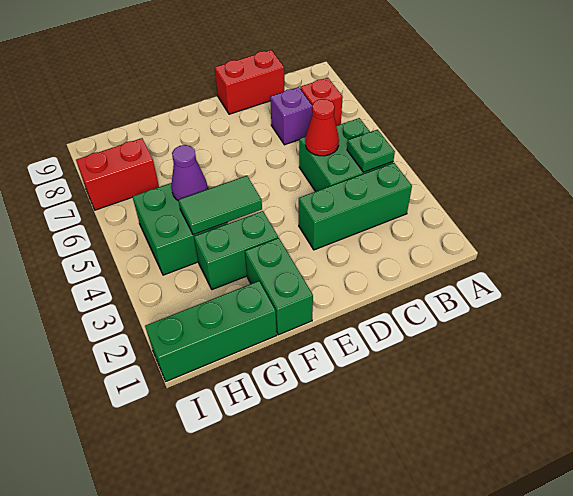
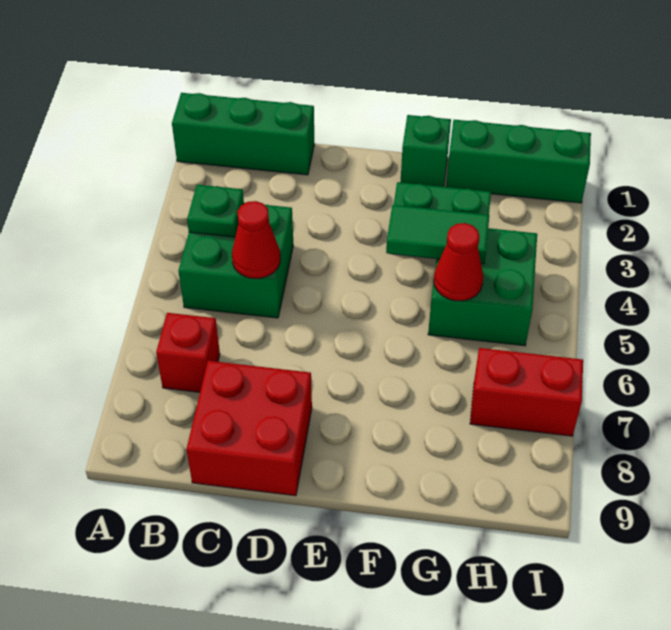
green brick B3:D3 level 1 -> green brick A1:C1 level 1
purple brick C7 level 1 -> none
red brick C9:D9 level 1 -> red brick C8:D9 level 1
green brick F1:F2 level 1 -> green brick F1 level 1
purple cone G5 level 2 -> red cone G5 level 2

